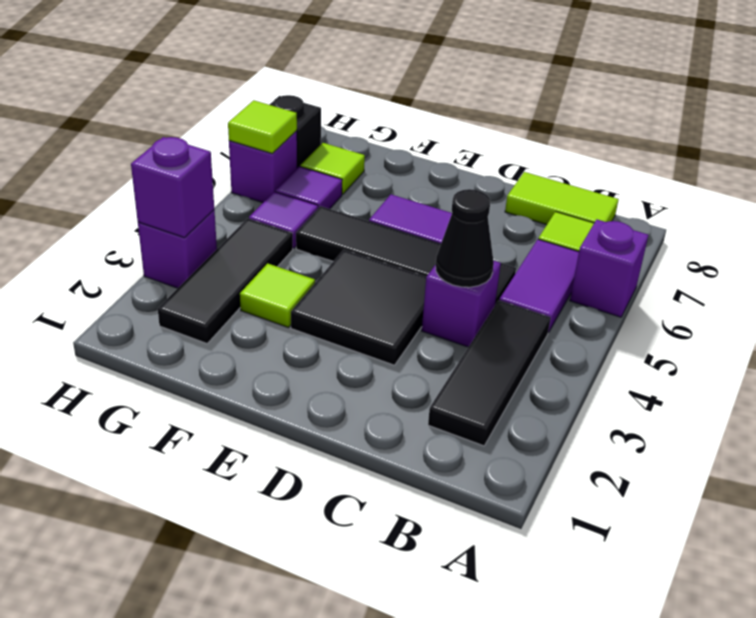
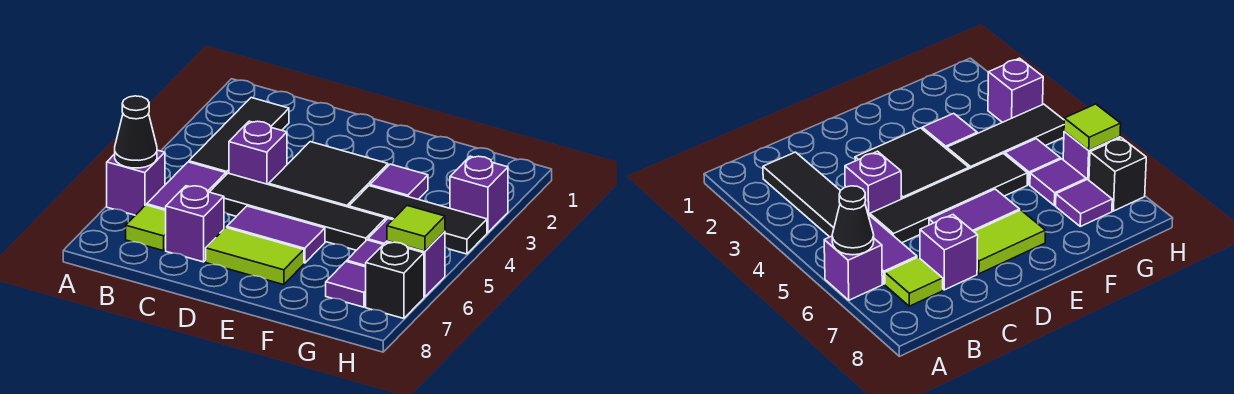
lime tile B8:C8 level 1 -> lime tile D7:E7 level 1
black cone C4 level 2 -> black cone A6 level 2
lime tile F3 level 1 -> purple tile F3 level 1
black tile G2:G4 level 1 -> black tile F4:H4 level 1
lime tile G7 level 1 -> purple tile G7 level 1
purple brick H3 level 2 -> purple brick C7 level 1

